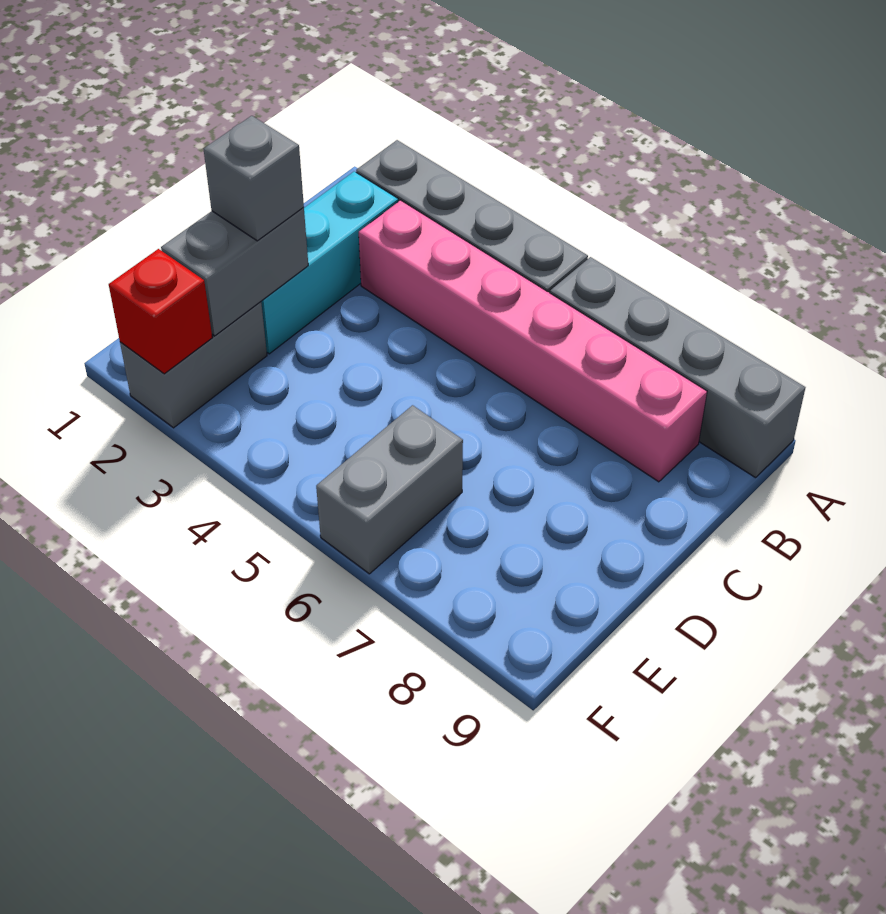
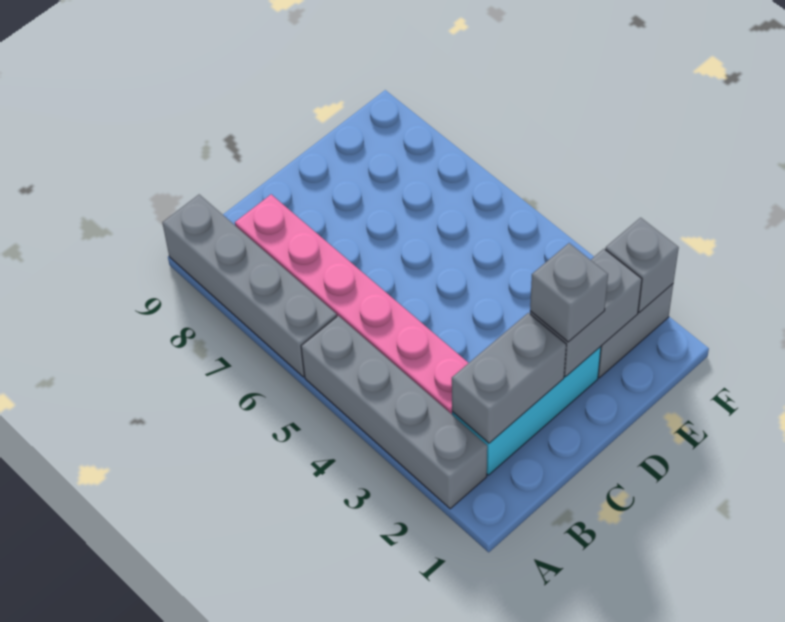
grey brick E6:F6 level 1 -> grey brick B2:C2 level 2
red brick F2 level 2 -> grey brick F2 level 2

